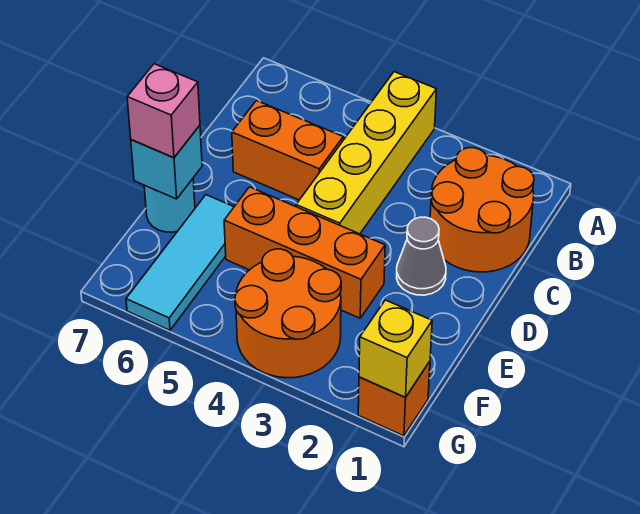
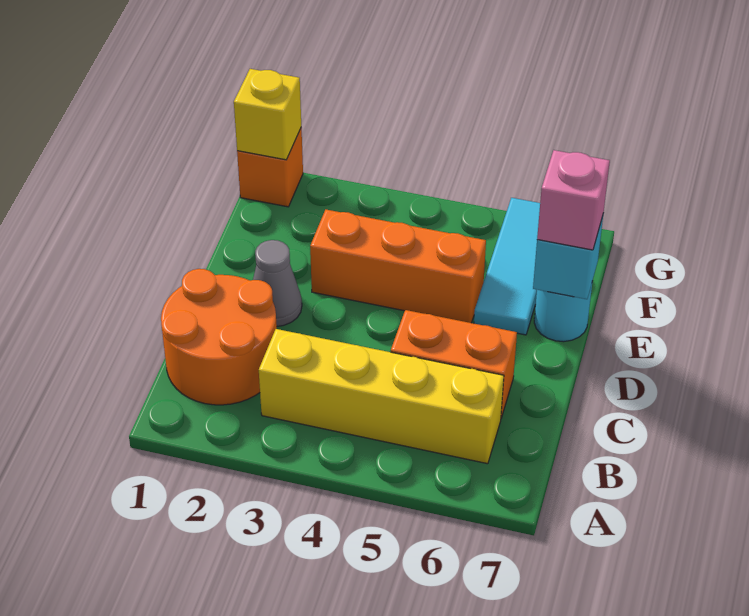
yellow brick A4:D4 level 1 -> yellow brick B3:B6 level 1
orange round brick F3:G4 level 1 -> none

